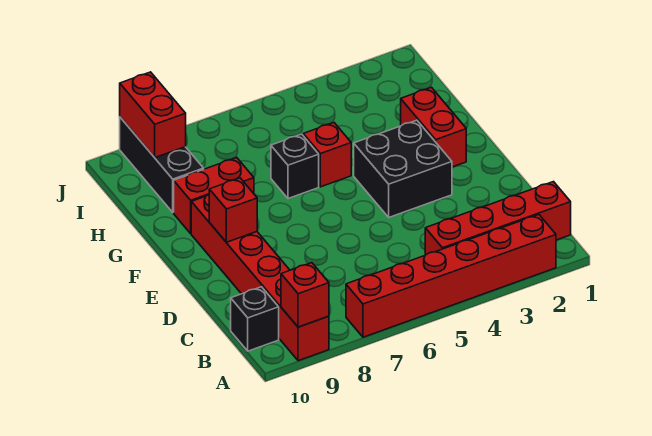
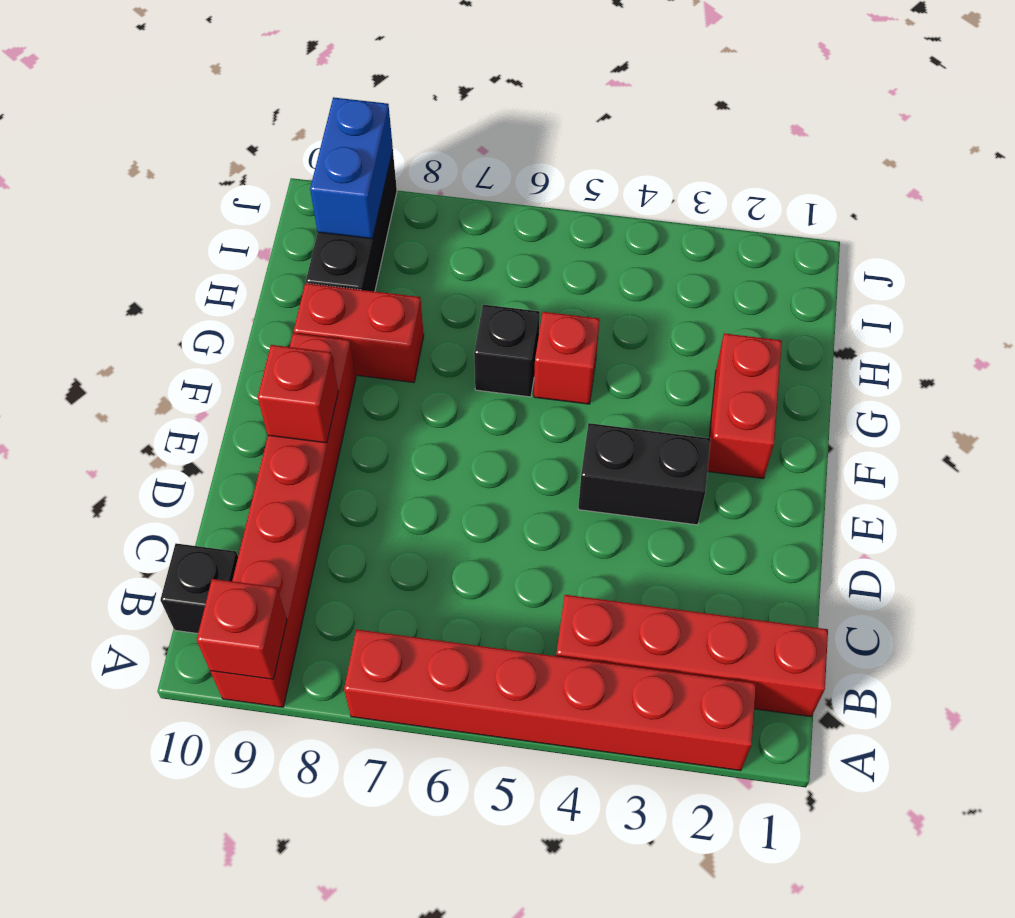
black brick E3:F4 level 1 -> black brick E3:E4 level 1
red brick I9:J9 level 2 -> blue brick I9:J9 level 2

